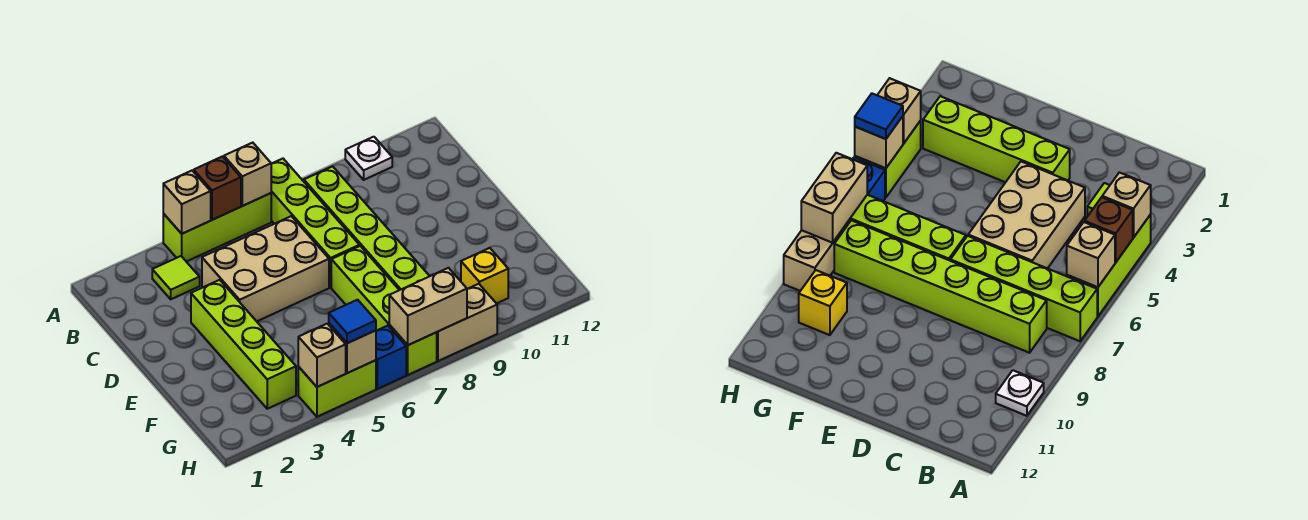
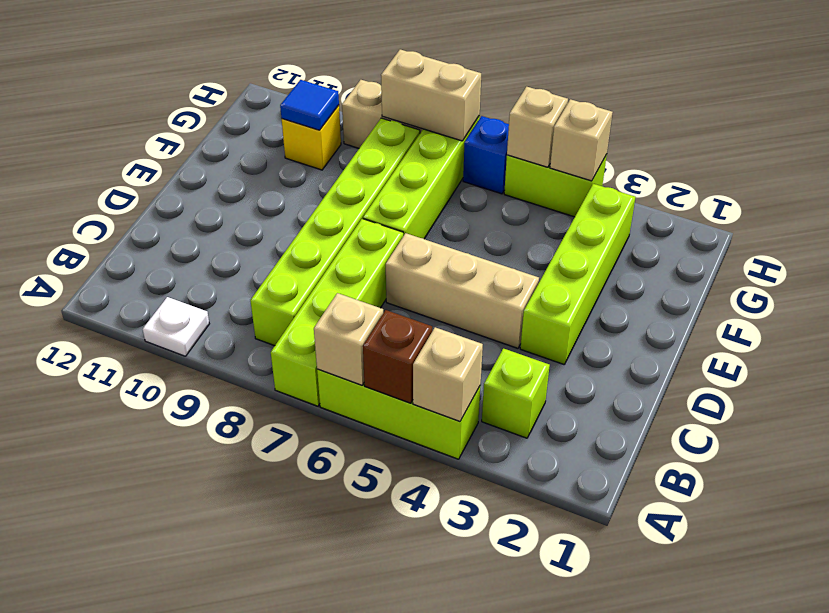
lime tile B3 level 1 -> lime brick B3 level 1
tan brick C4:D6 level 1 -> tan brick D4:D6 level 1
blue tile H5 level 3 -> blue tile G10 level 2

